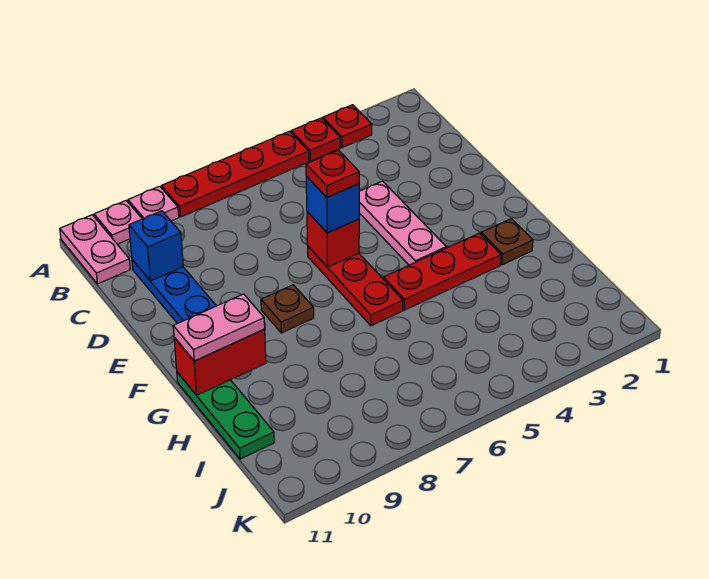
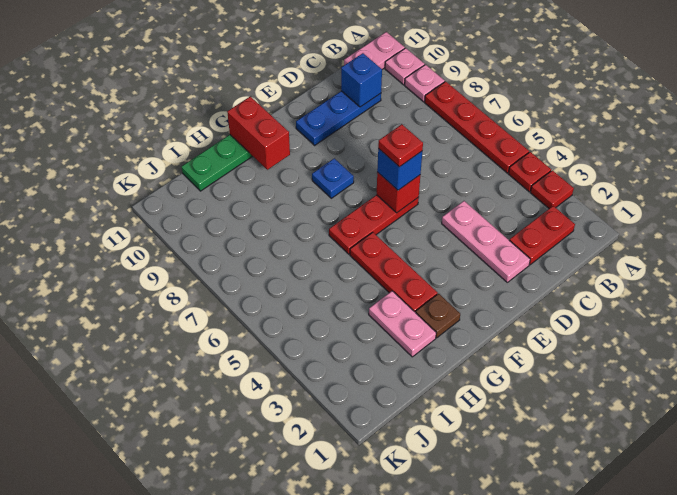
none -> red plate B2:C2 level 1
pink plate D4:F4 level 1 -> pink plate D2:D4 level 1
brown plate F8 level 1 -> blue plate F8 level 1
pink plate G10:G11 level 3 -> pink plate H2:H3 level 1

